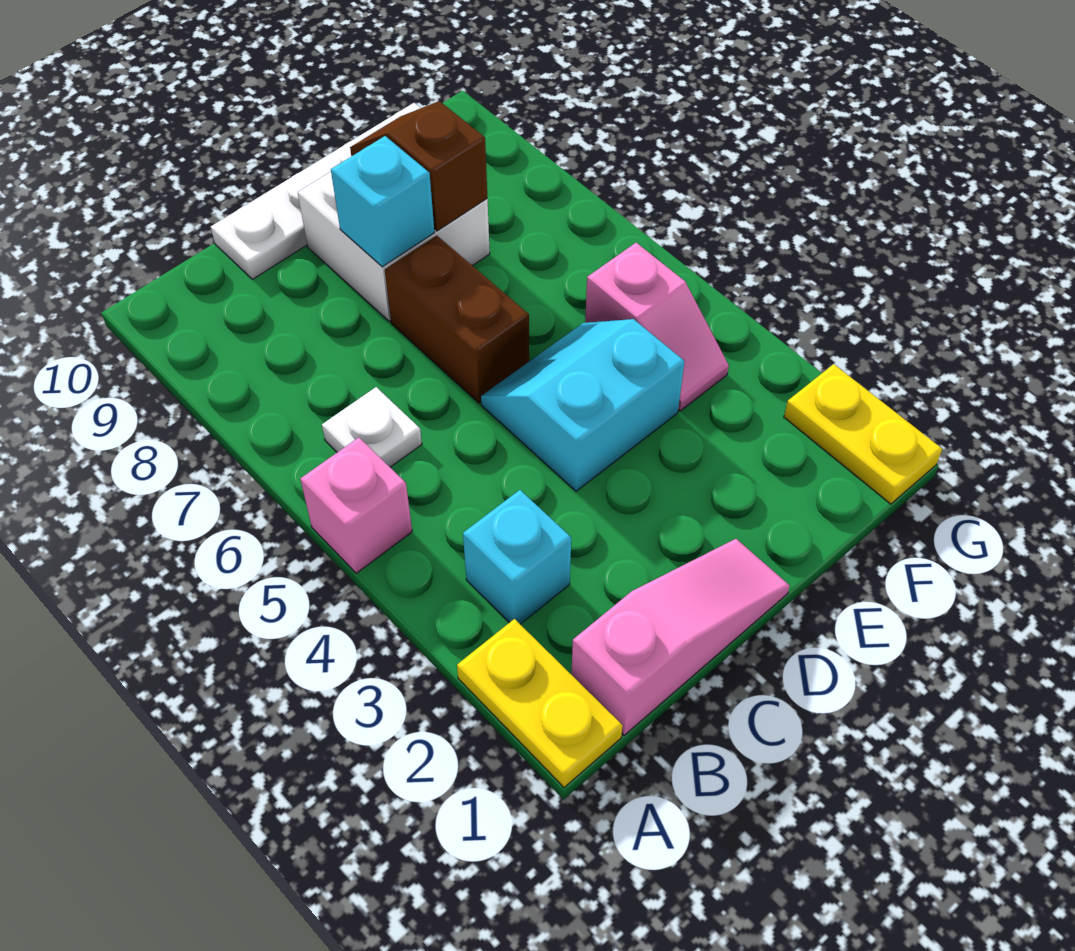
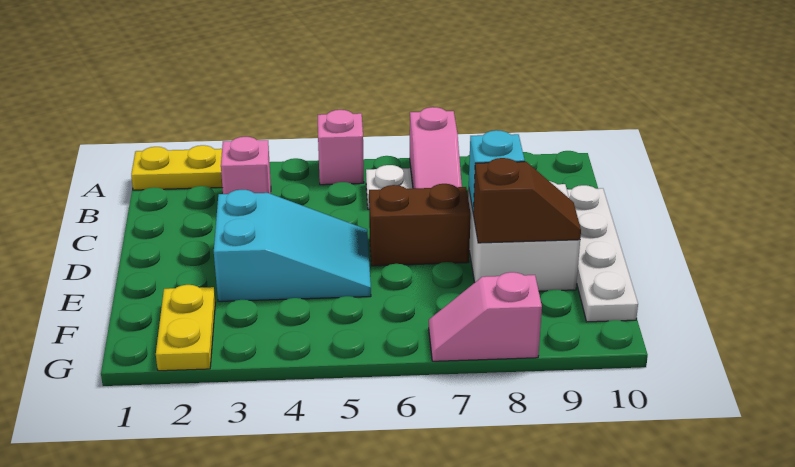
pink slope B1:D1 level 1 top B -> pink slope A7:C7 level 1 top A
cyan brick B3 level 1 -> pink brick B3 level 1
cyan slope D4:E5 level 1 top 4 -> cyan slope D3:E5 level 1 top 3
pink slope F4:F5 level 1 top 5 -> pink slope G7:G8 level 1 top 8
yellow plate G1:G2 level 1 -> yellow plate F2:G2 level 1

